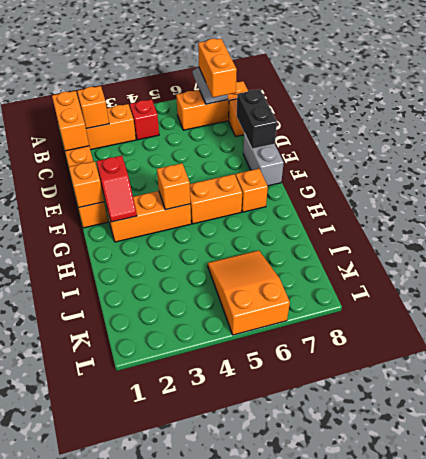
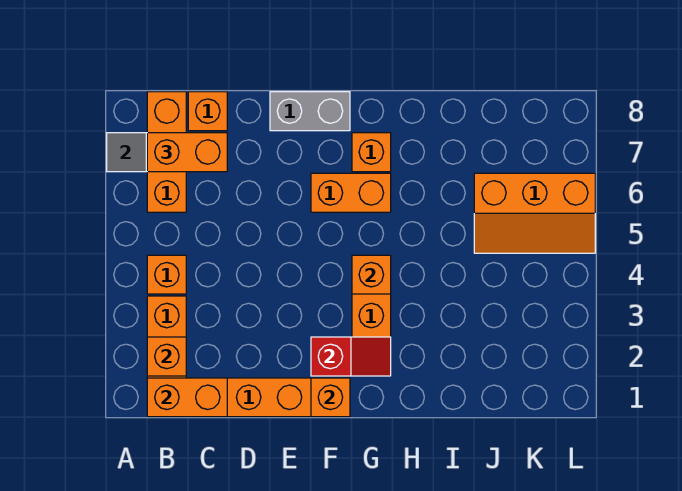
red brick B4 level 1 -> orange brick B4 level 1
black brick D8:E8 level 2 -> none
orange brick G5:G6 level 1 -> orange brick F6:G6 level 1
orange slope J5:L6 level 1 top L -> orange slope J5:L6 level 1 top 6

